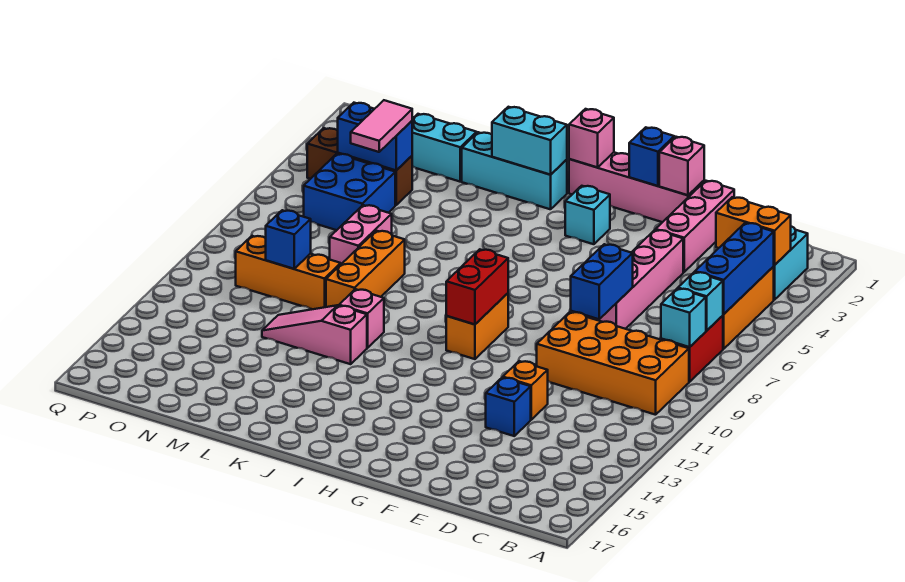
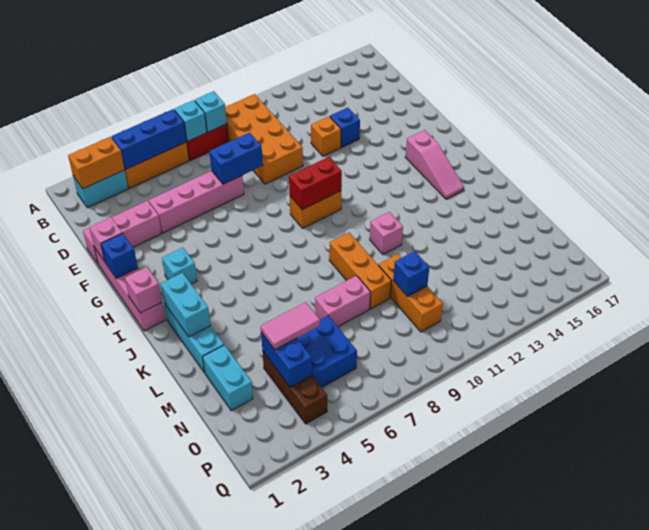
orange brick B3:C3 level 2 -> orange brick B2:B3 level 2
pink slope K12:M12 level 1 top K -> pink slope H15:J15 level 1 top H
orange brick L8:L10 level 1 -> orange brick K9:M9 level 1

